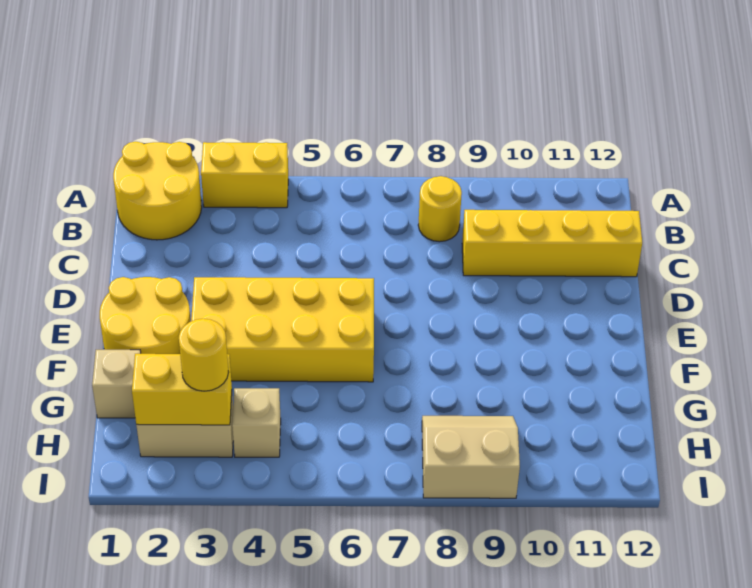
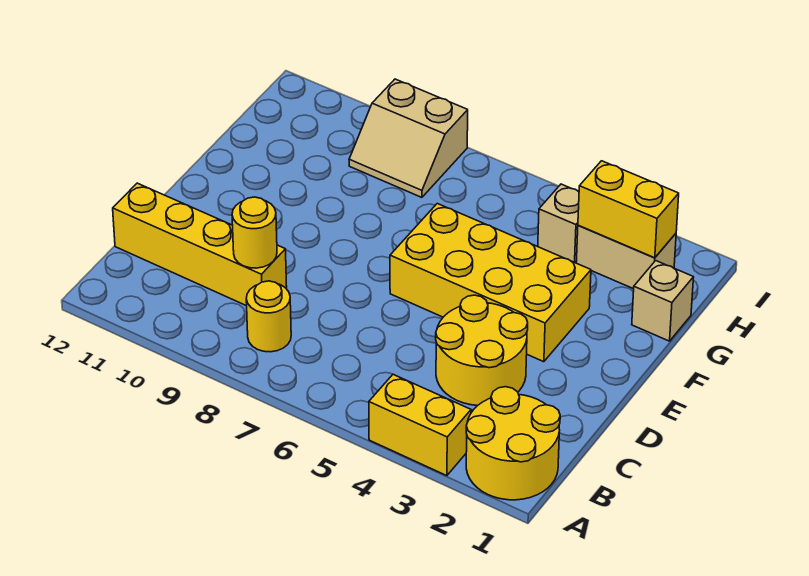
yellow round brick E1:F2 level 1 -> yellow round brick C3:D4 level 1
yellow round brick H3 level 3 -> yellow round brick C9 level 2

